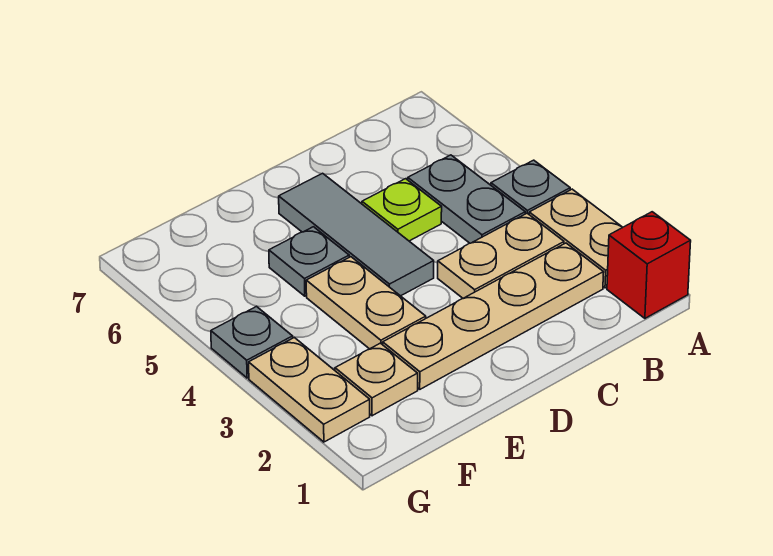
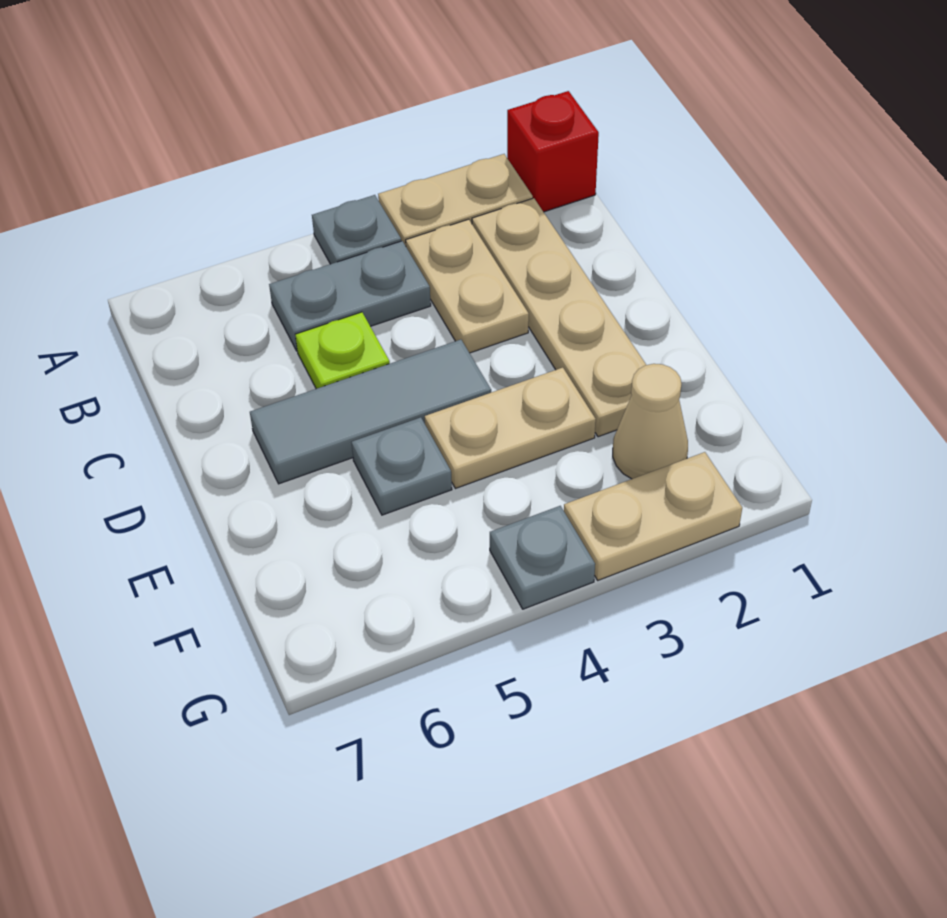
tan plate F2 level 1 -> tan cone F2 level 1

